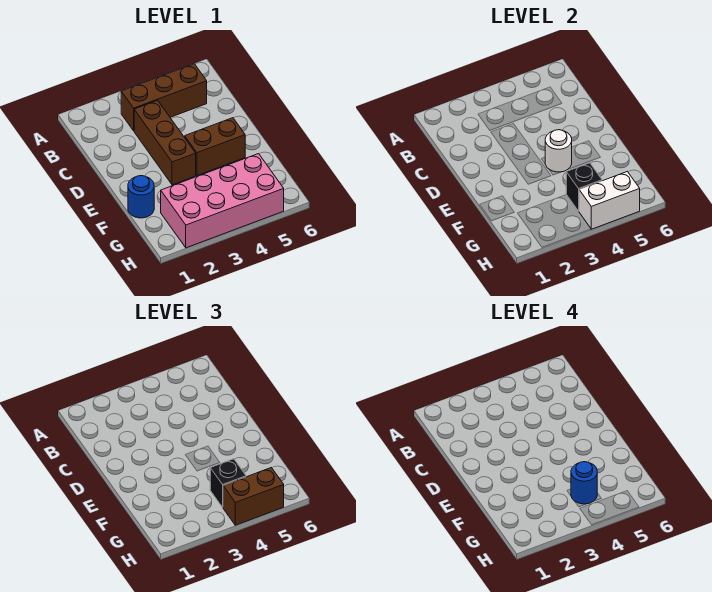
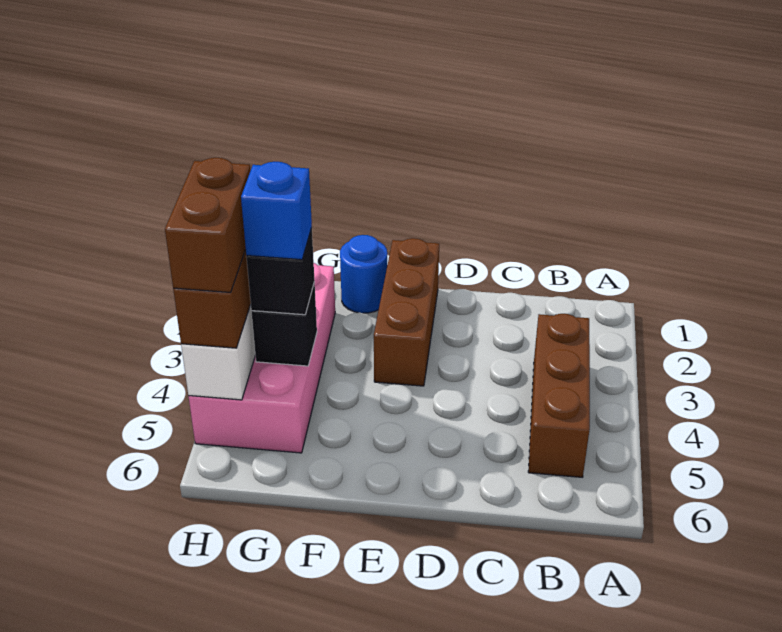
brown brick C3:E3 level 1 -> brown brick E1:E3 level 1
brown brick E4:E5 level 1 -> brown brick H4:H5 level 4
white round brick E4 level 2 -> none
blue round brick G4 level 4 -> blue brick G4 level 4

